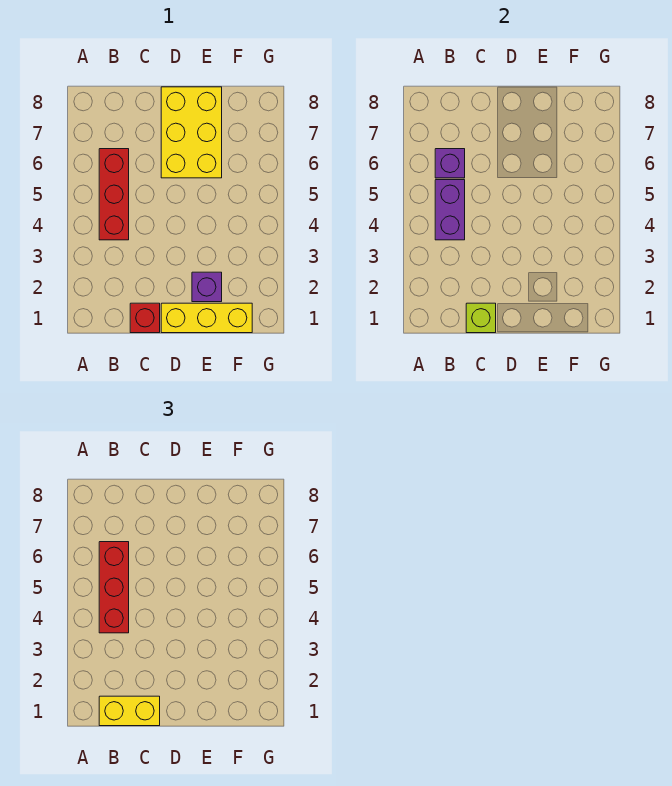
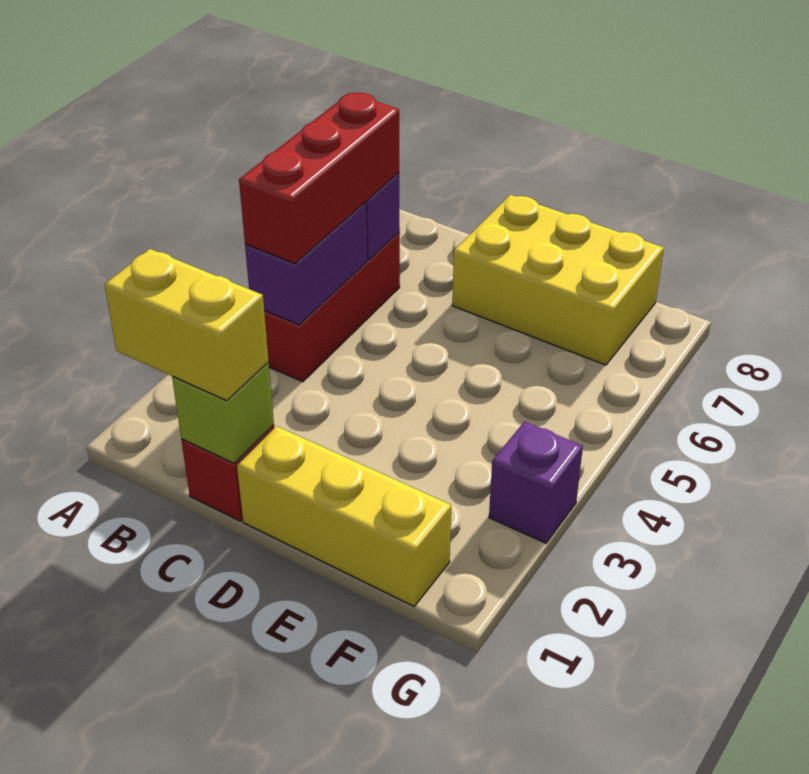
yellow brick D6:E8 level 1 -> yellow brick D7:F8 level 1
purple brick E2 level 1 -> purple brick G3 level 1

